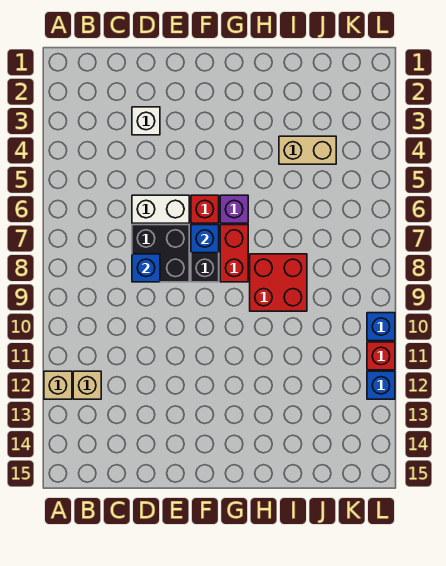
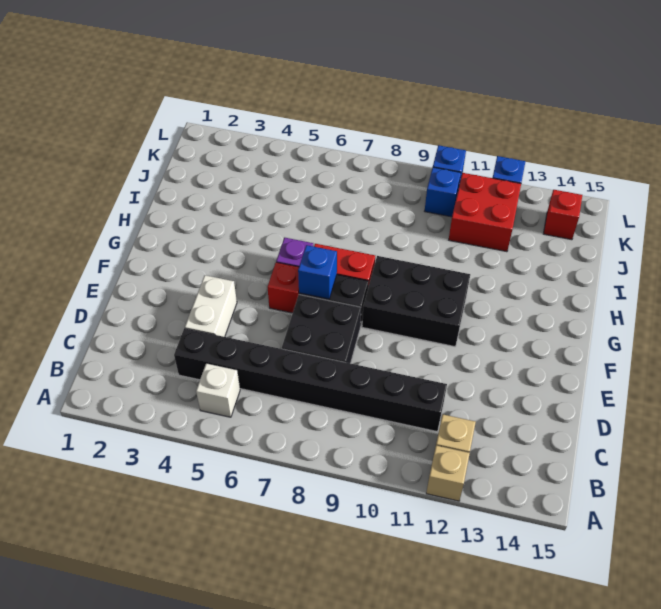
none -> black brick C4:C11 level 1
white brick D3 level 1 -> white brick B5 level 1
white brick D6:E6 level 1 -> white brick D4:E4 level 1
blue brick D8 level 2 -> blue brick K10 level 1
none -> black brick F9:G11 level 1
red brick H8:I9 level 1 -> red brick J11:K12 level 1
tan brick I4:J4 level 1 -> none
red brick L11 level 1 -> red brick K14 level 1

